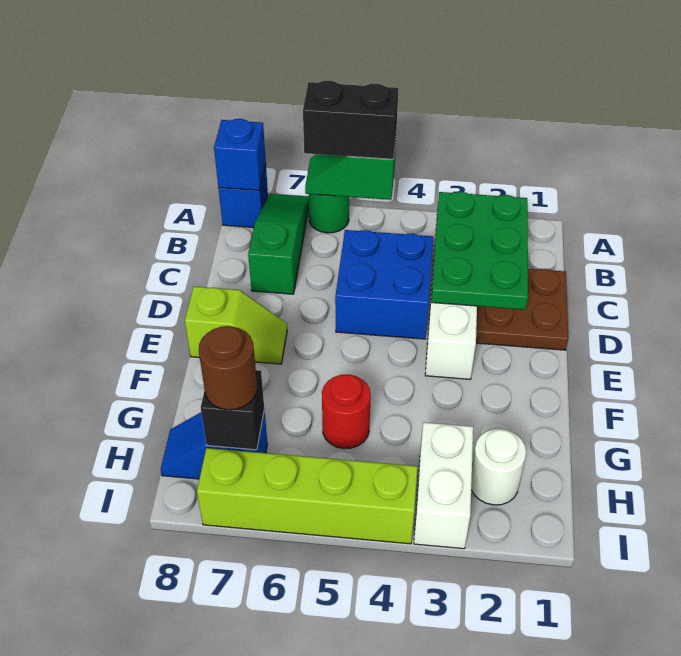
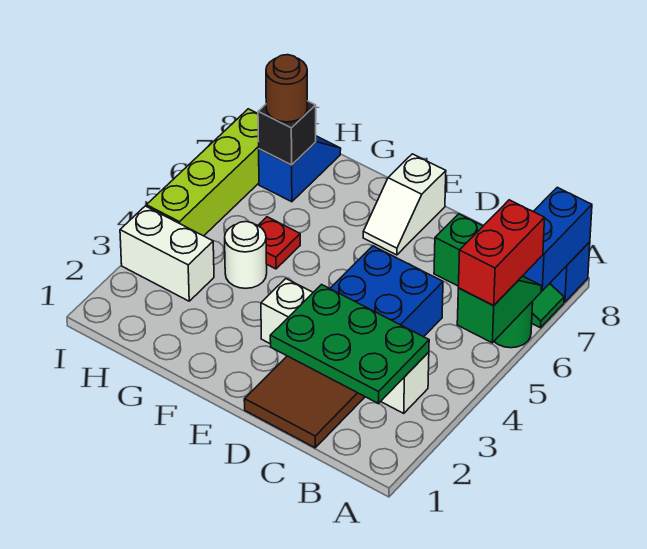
black brick A5:A6 level 3 -> red brick A5:A6 level 3
blue brick A8 level 2 -> blue brick A7:A8 level 2
brown plate C1:D2 level 1 -> brown tile C1:D2 level 1
lime slope E7:E8 level 1 top 8 -> white slope E7:E8 level 1 top 8
red round brick G5 level 1 -> red plate G5 level 1
white round brick H2 level 1 -> white round brick G4 level 1

